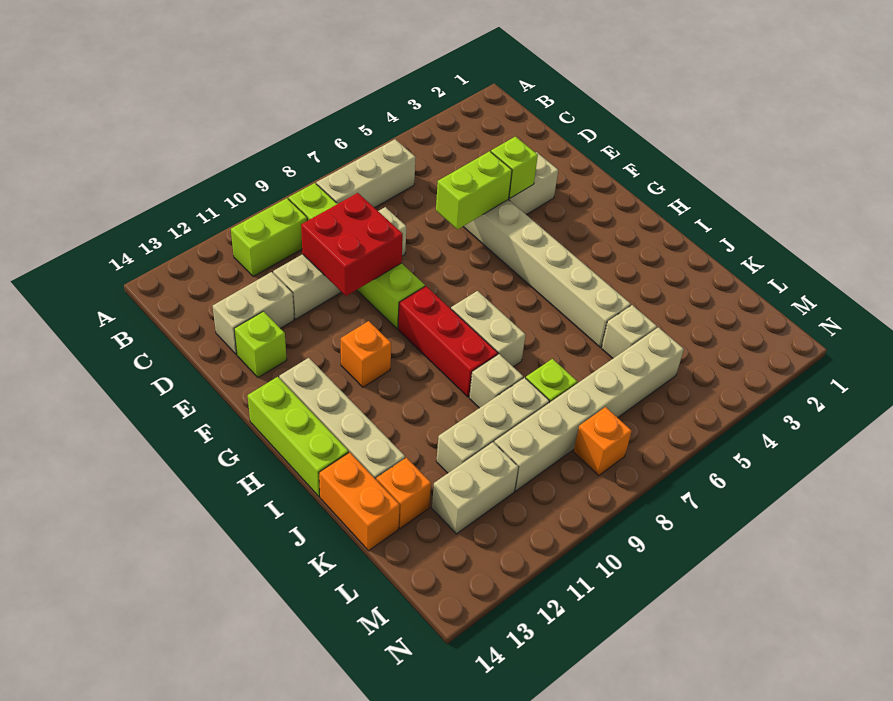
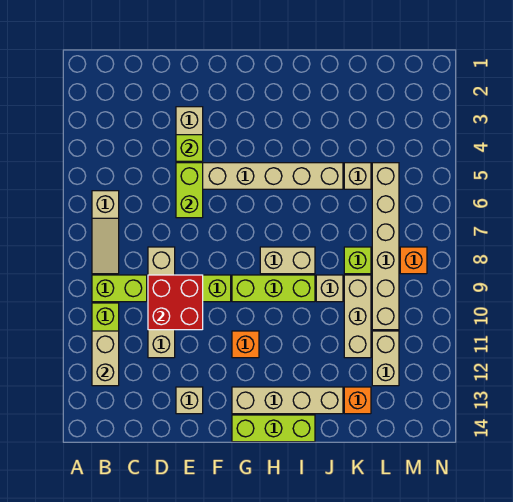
tan brick B6:B8 level 1 -> tan slope B6:B8 level 1 top 6
tan brick D12:D13 level 1 -> tan brick B11:B12 level 2
lime brick E13 level 1 -> tan brick E13 level 1
red brick G9:I9 level 1 -> lime brick G9:I9 level 1
orange brick J14:K14 level 1 -> none

